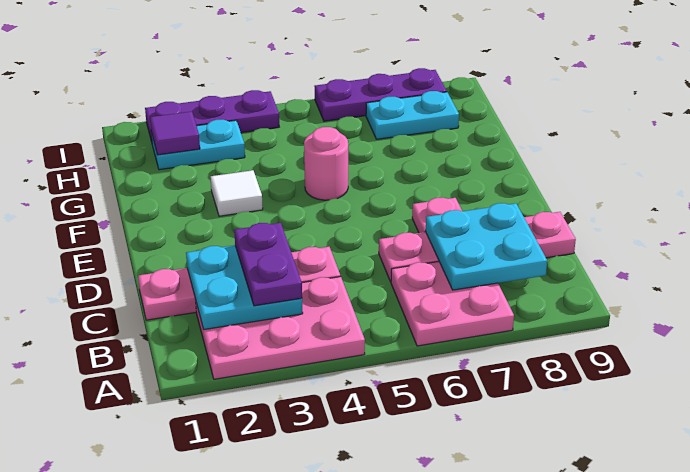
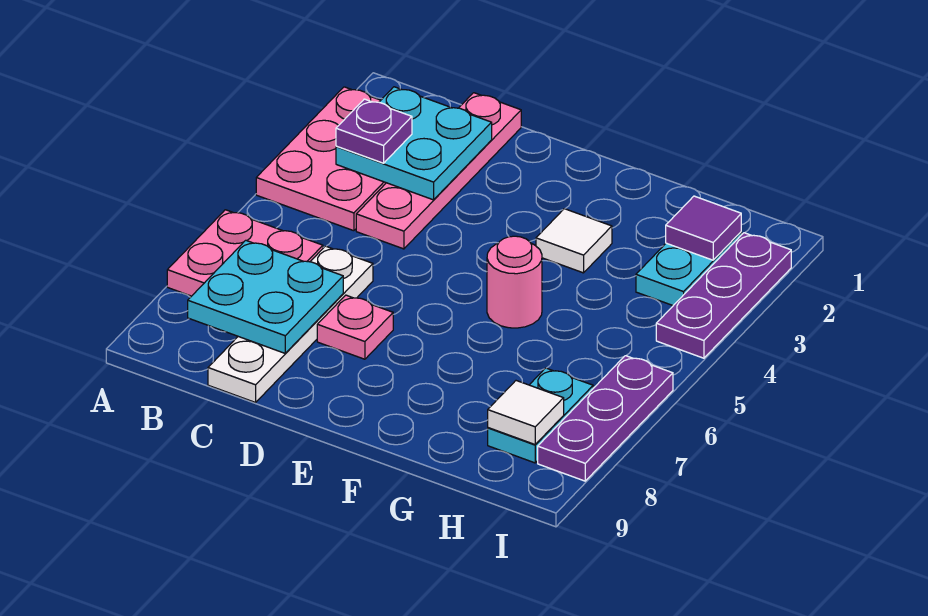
purple plate B3:C3 level 3 -> purple plate B3 level 3
pink plate C6:C9 level 1 -> white plate C6:C9 level 1
none -> white tile H8 level 2

